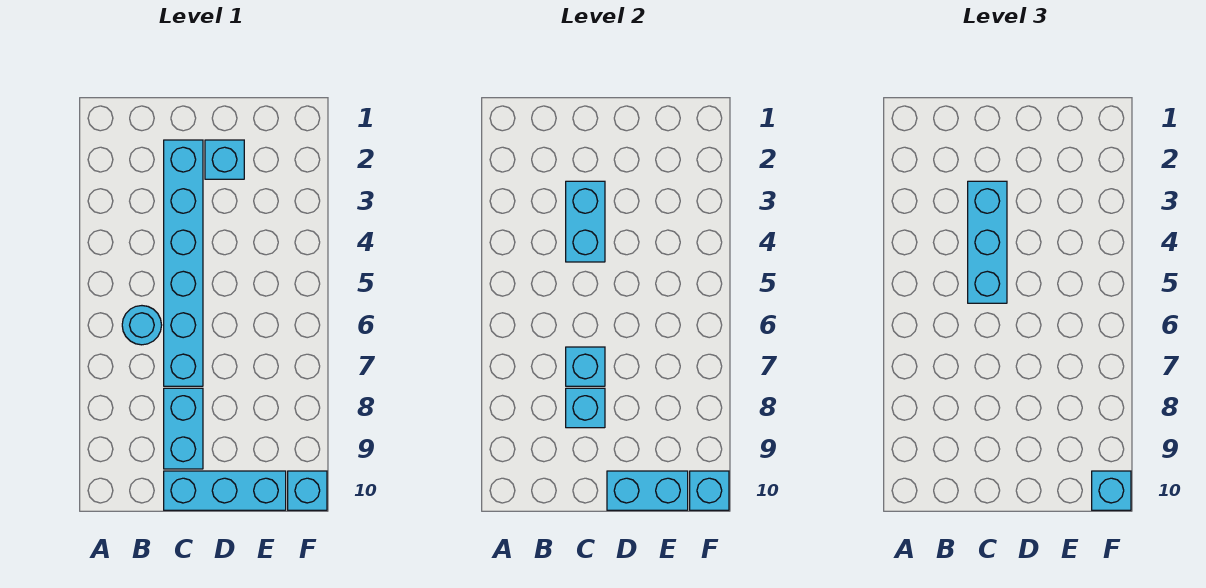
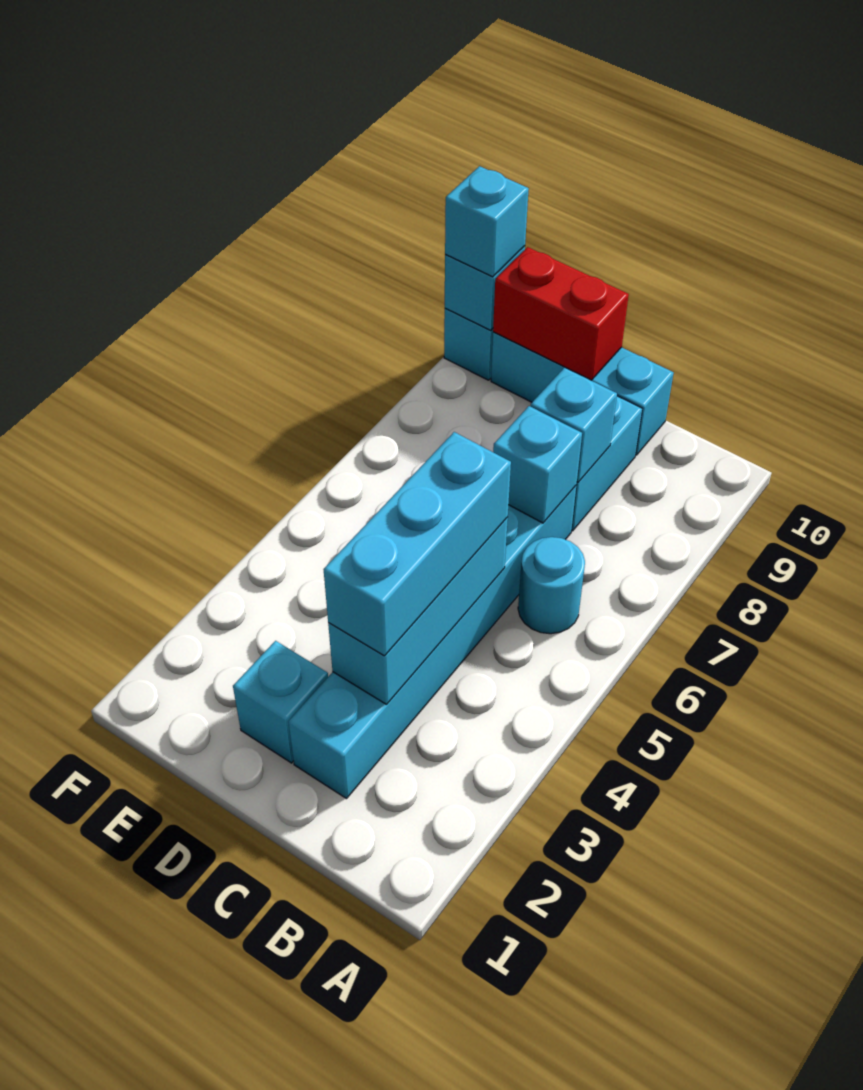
cyan brick C3:C4 level 2 -> cyan brick C3:C5 level 2
cyan brick D10:E10 level 2 -> red brick D10:E10 level 2

